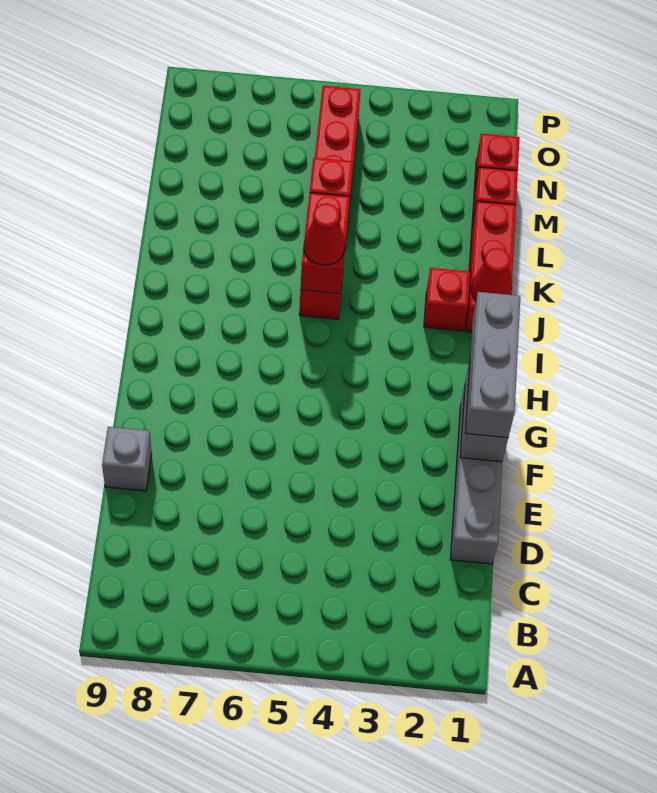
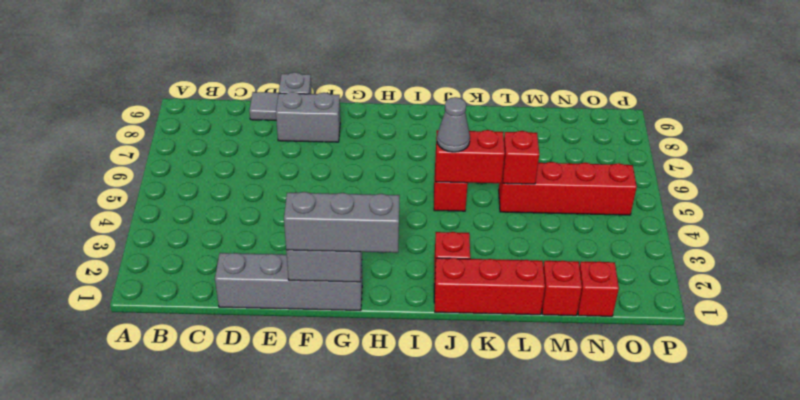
none -> grey tile D9 level 1
none -> grey brick E8:F8 level 1
red cone J1 level 2 -> none
red cone J5 level 3 -> grey cone J5 level 3

